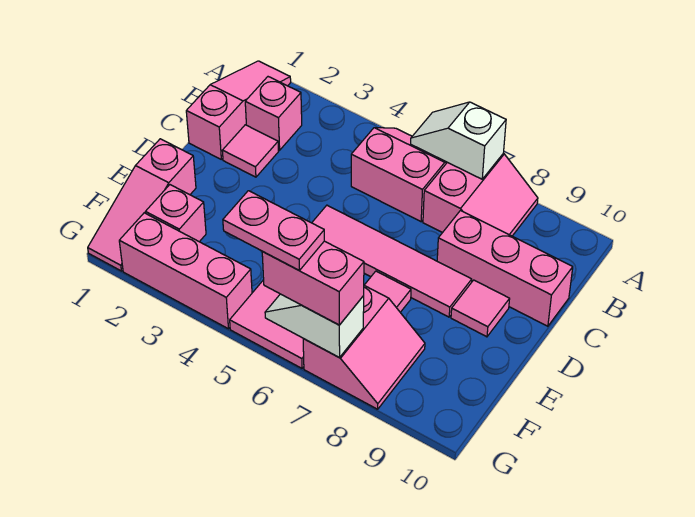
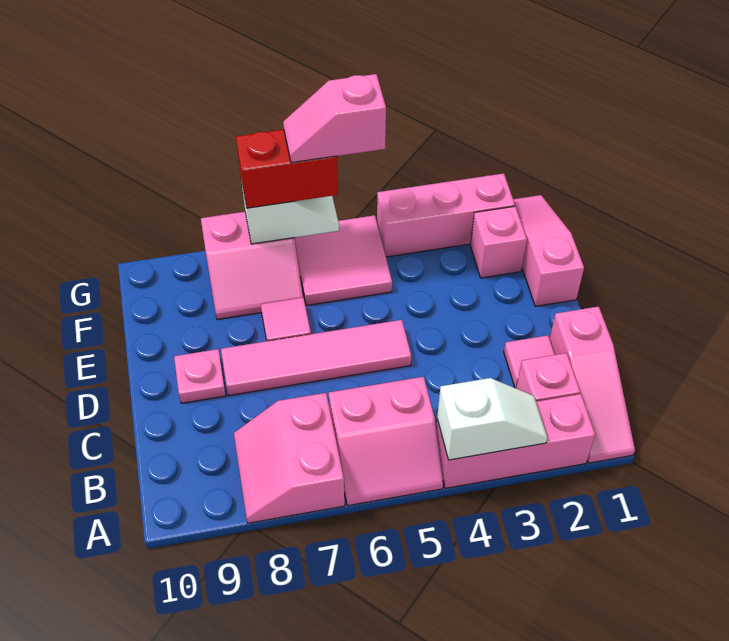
white slope A6:A7 level 2 top 7 -> white slope A3:A4 level 2 top 4
pink brick C8:C10 level 1 -> pink brick A2:A4 level 1
pink tile D9 level 1 -> pink plate D9 level 1
pink slope F7:G8 level 1 top 7 -> pink slope F7:G8 level 1 top G
pink plate G5:G6 level 4 -> pink slope G5:G6 level 4 top 5
pink brick G6:G7 level 3 -> red brick G6:G7 level 3

